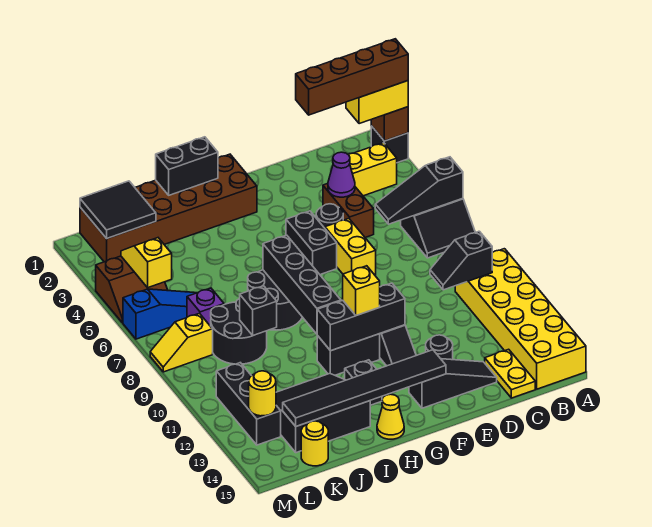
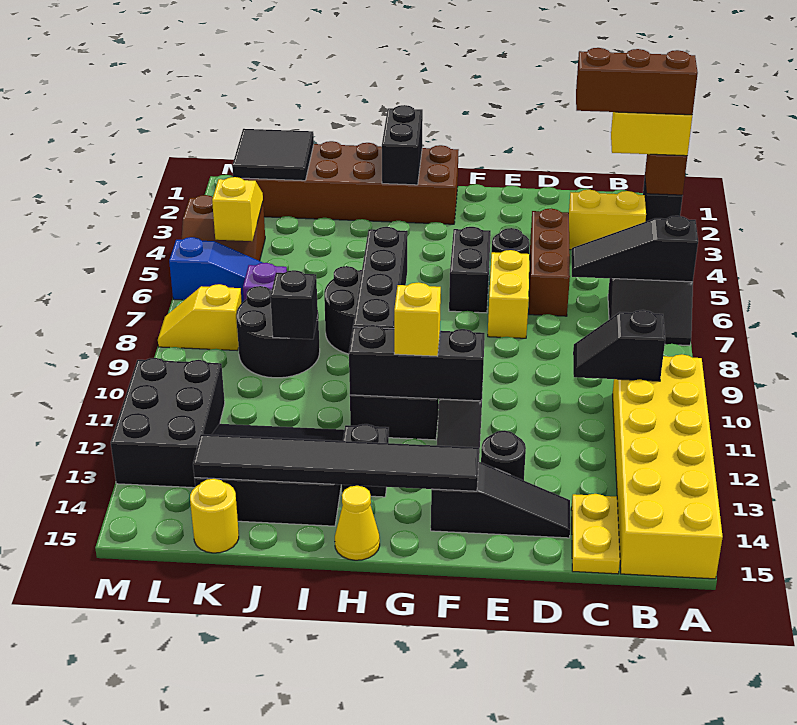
brown brick A2:D2 level 4 -> brown brick A2:C2 level 4
brown brick D4:D5 level 1 -> brown brick D4:D6 level 1
purple cone D4 level 2 -> none
black brick H1:I1 level 2 -> black brick H1:H2 level 2
black brick L11:L13 level 1 -> black brick L11:M13 level 1
yellow round brick L13 level 2 -> none

